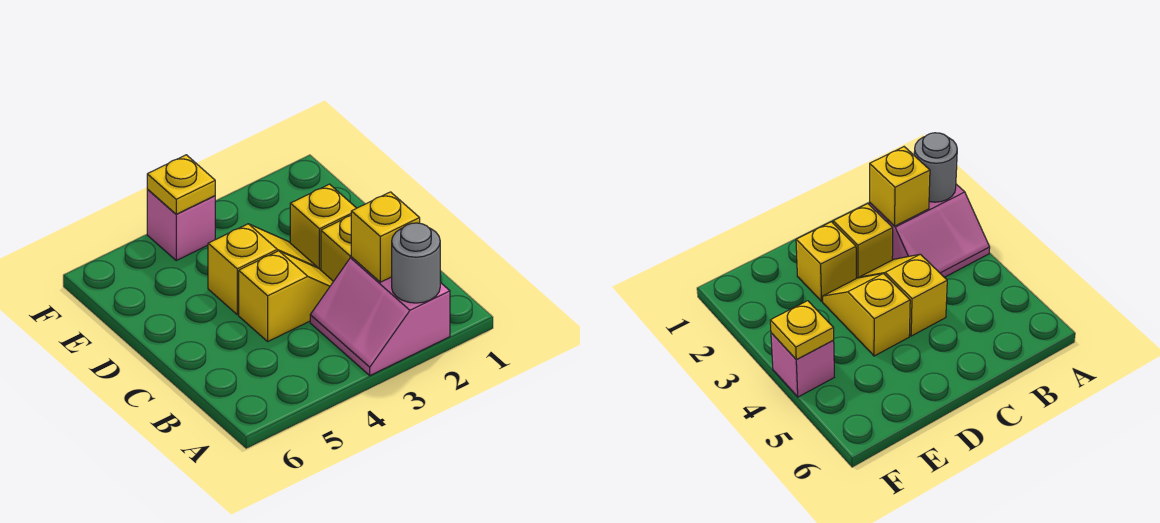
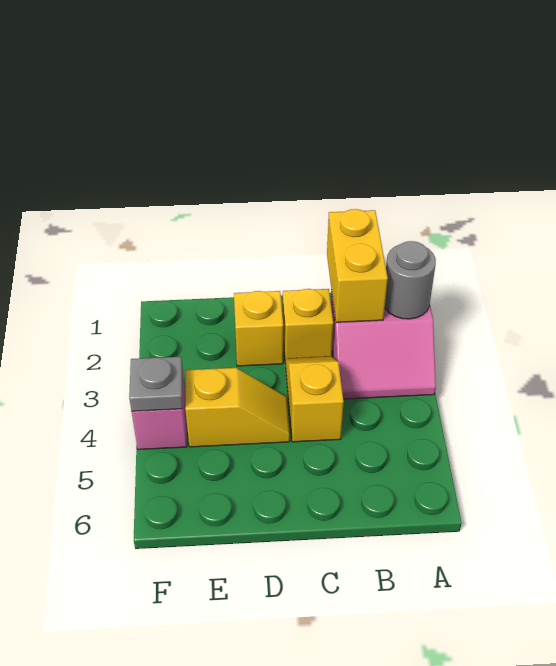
yellow brick B2 level 2 -> yellow brick B1:B2 level 2
yellow slope D3:D4 level 1 top 4 -> yellow slope D4:E4 level 1 top E
yellow plate F4 level 2 -> grey plate F4 level 2

